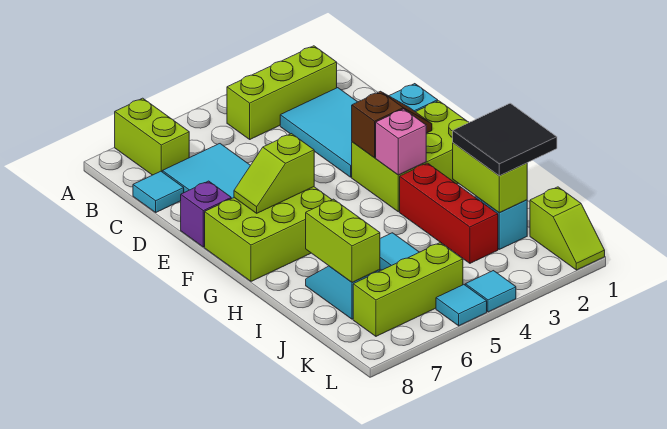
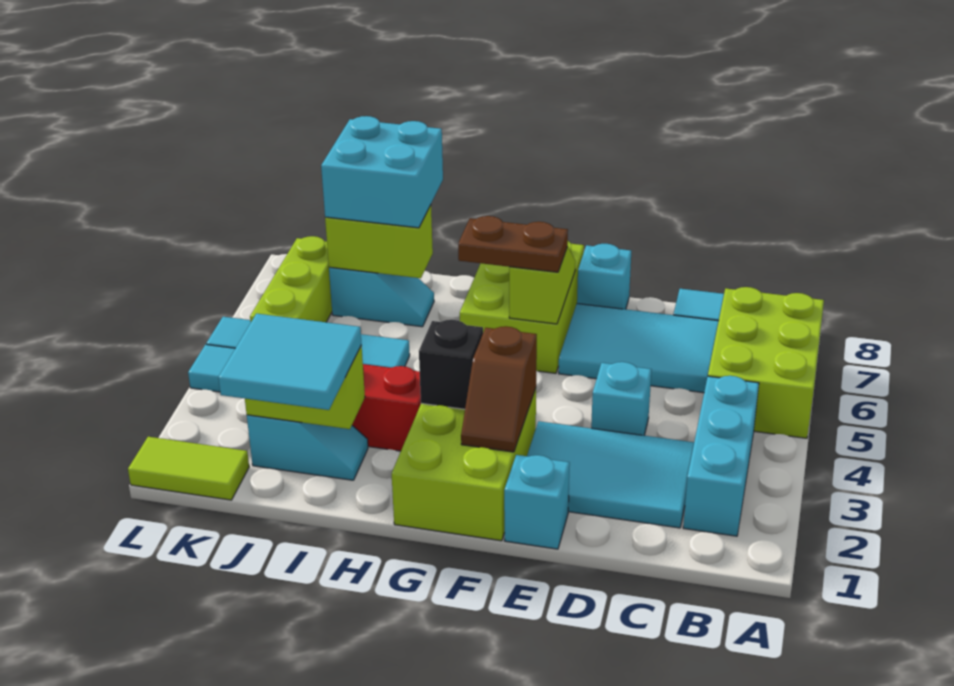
lime brick A7:B7 level 1 -> lime brick A5:B7 level 1
lime brick B2:B4 level 1 -> cyan brick B2:B4 level 1
none -> cyan brick D4 level 1
purple brick E8 level 1 -> cyan brick E8 level 1
none -> brown plate F6:G6 level 3
pink brick G3 level 2 -> black brick G3 level 2
black tile I1:J2 level 3 -> cyan tile I1:J2 level 3
none -> cyan brick I7:J8 level 3
lime slope K1:L1 level 1 top K -> lime tile K1:L1 level 1

